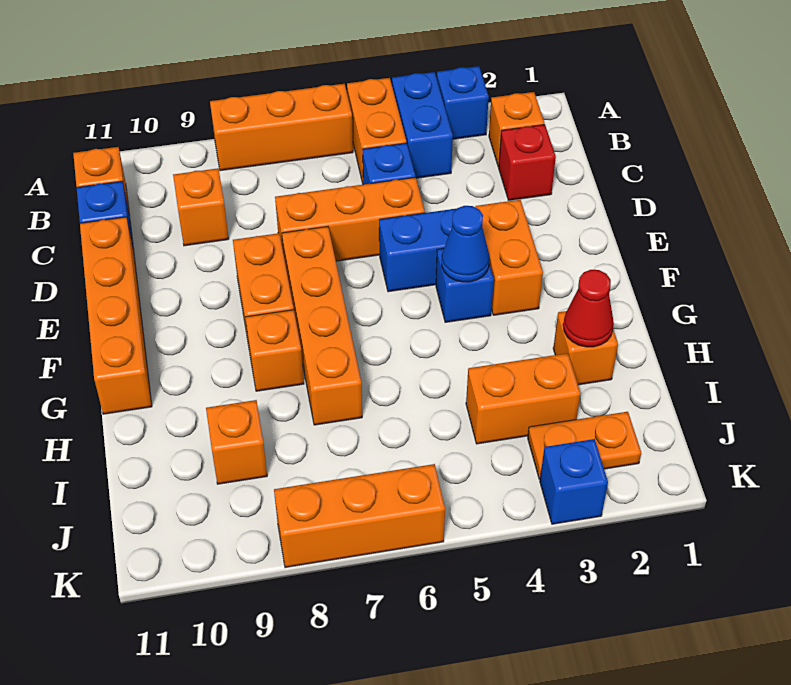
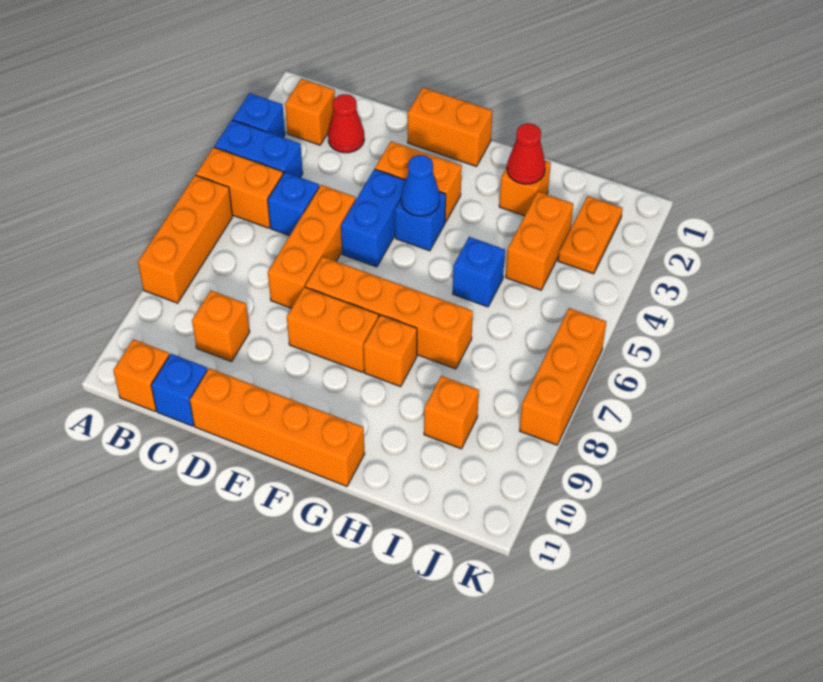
red brick C2 level 1 -> red cone C2 level 1
none -> orange brick E1:F1 level 1
blue brick K3 level 1 -> blue brick H5 level 1

